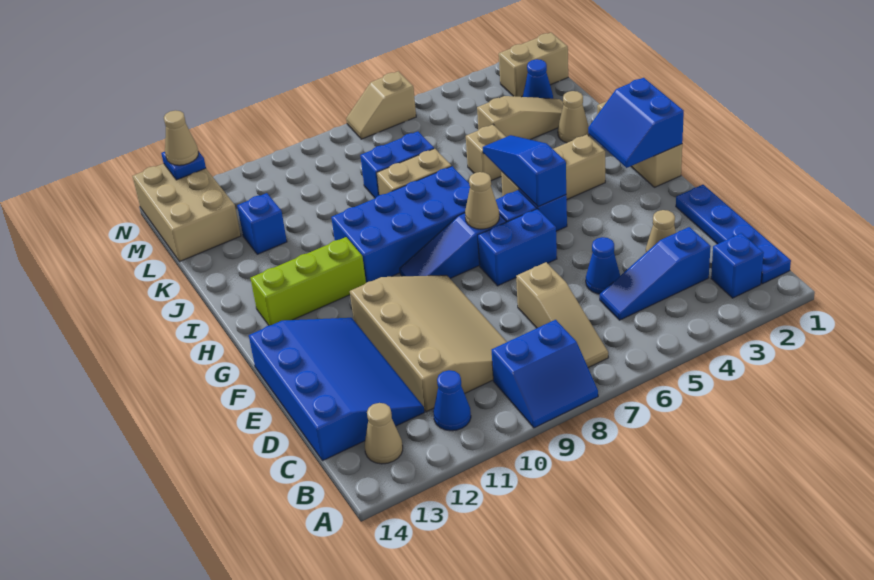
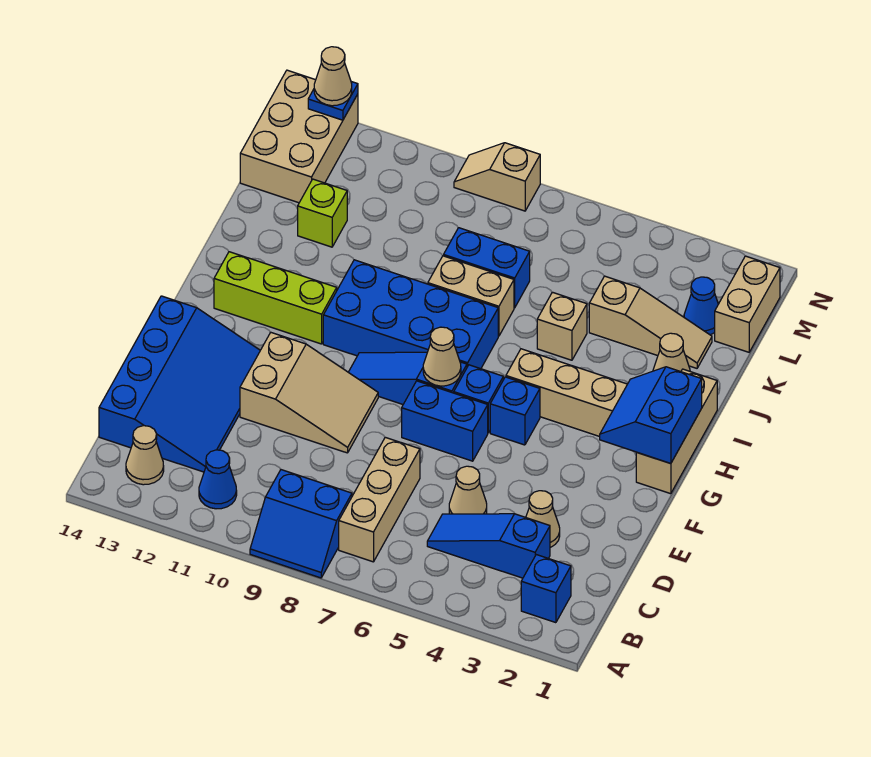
blue plate B1:E1 level 1 -> none
tan slope B7:D7 level 1 top D -> tan brick B7:D7 level 1
tan slope C9:F11 level 1 top 11 -> tan slope E9:F11 level 1 top 11
blue cone D5 level 1 -> tan cone D5 level 1
blue slope G5:I5 level 2 top G -> none
blue brick K12 level 1 -> lime brick K12 level 1
tan brick M1:M2 level 1 -> tan brick L1:M1 level 1
tan slope N6:N7 level 1 top 6 -> tan slope N8:N9 level 1 top 8

